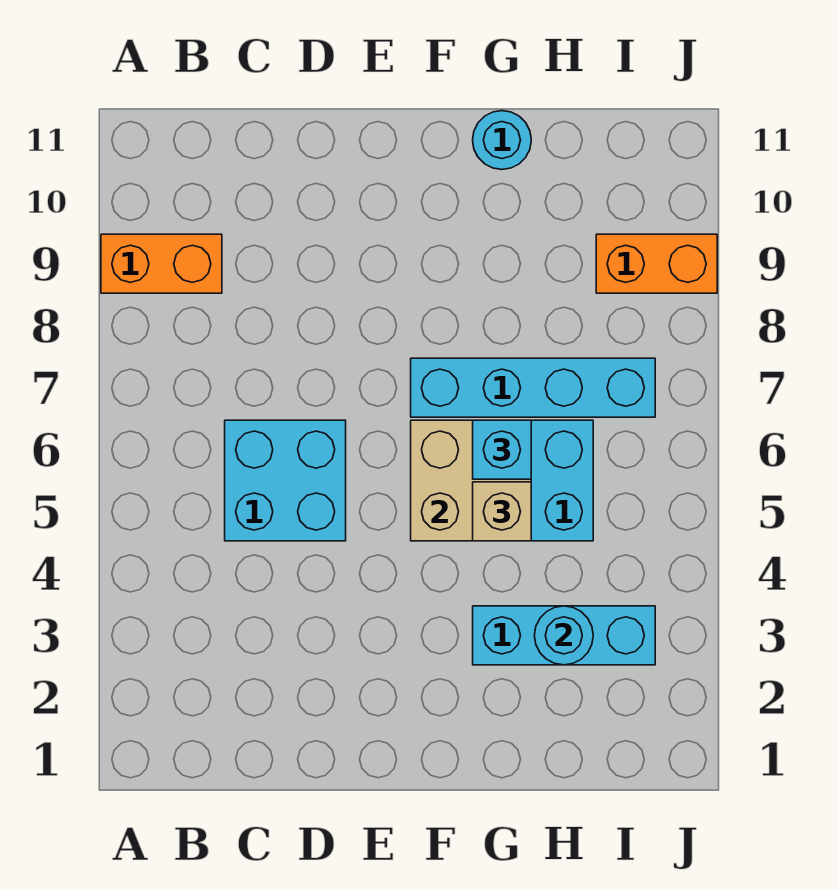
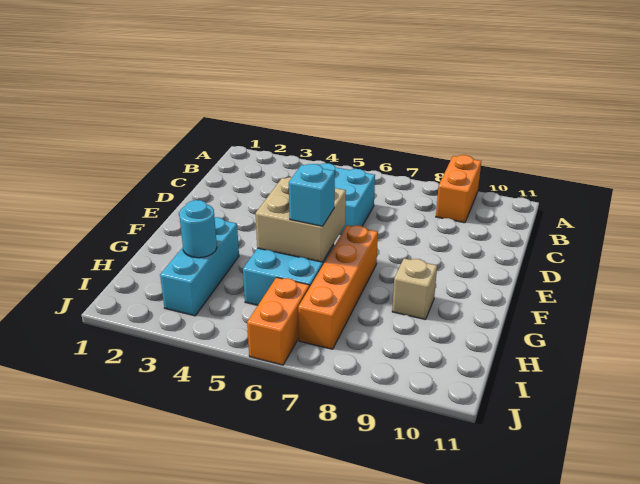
cyan brick F7:I7 level 1 -> orange brick F7:I7 level 1
tan brick G5 level 3 -> tan brick G9 level 1
cyan round brick G11 level 1 -> none
orange brick I9:J9 level 1 -> orange brick I6:J6 level 1

